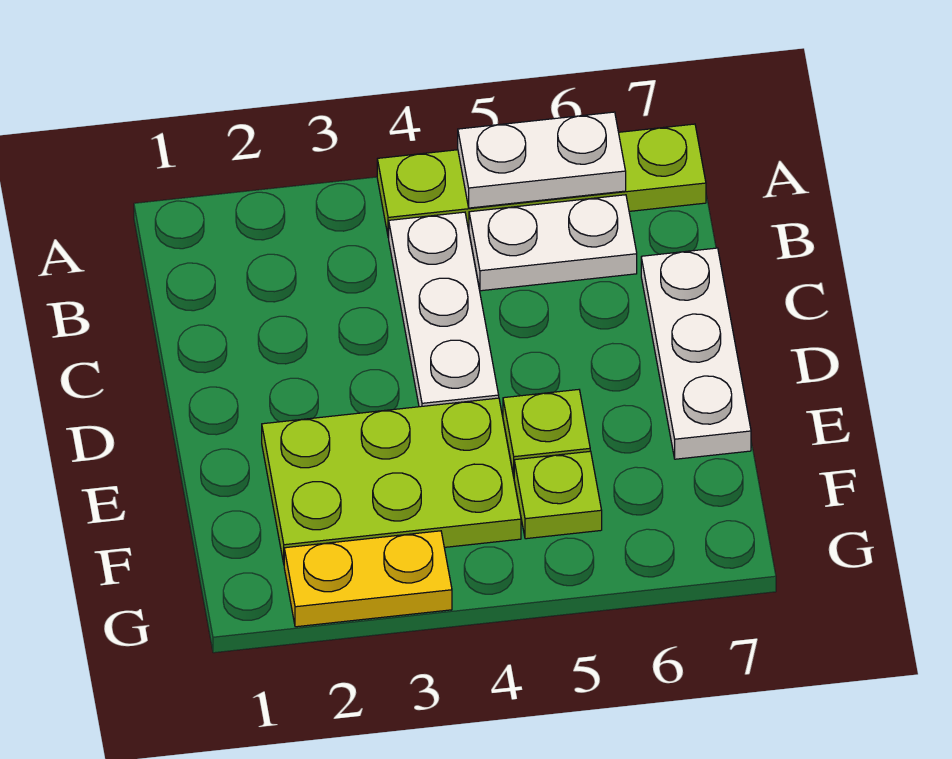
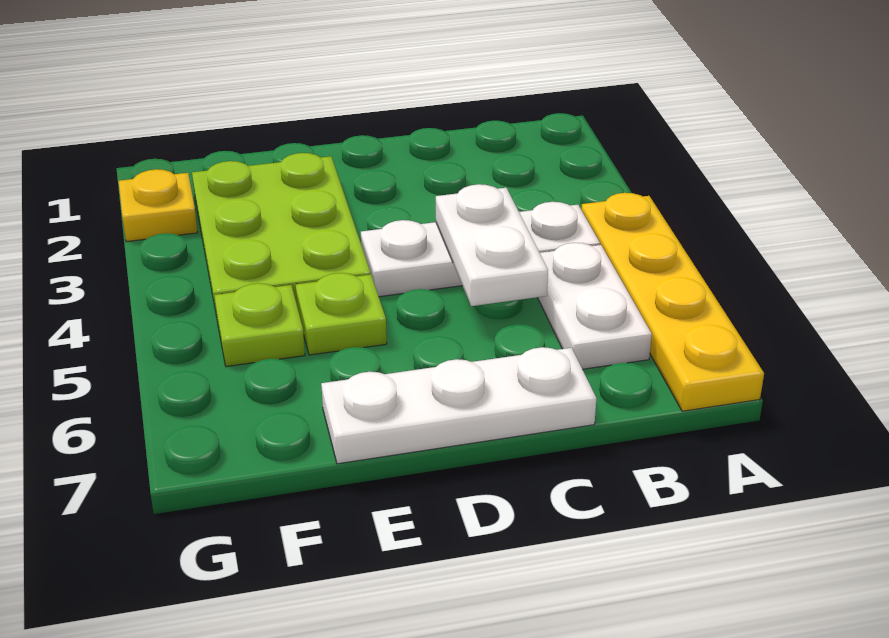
lime plate A4:A7 level 1 -> yellow plate A4:A7 level 1
white plate A5:A6 level 2 -> white plate C4:C5 level 2
yellow plate G2:G3 level 1 -> yellow plate G2 level 1

